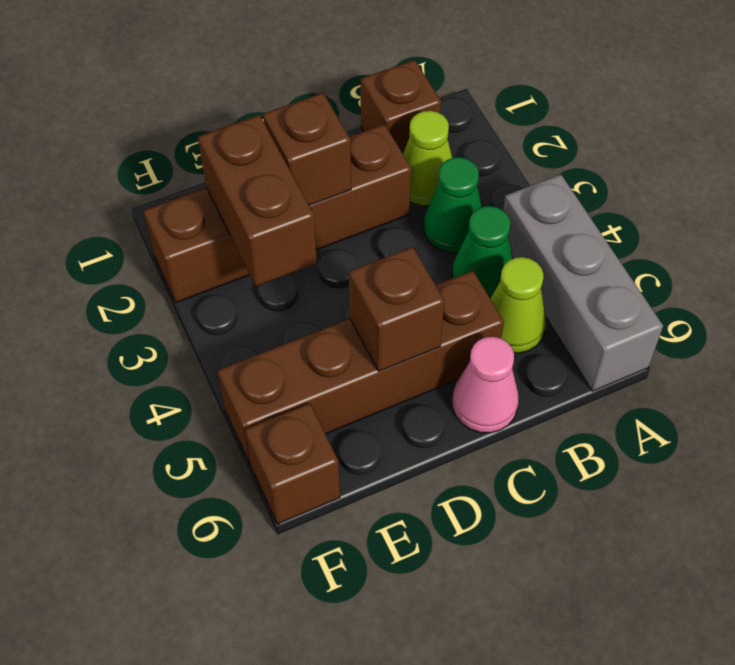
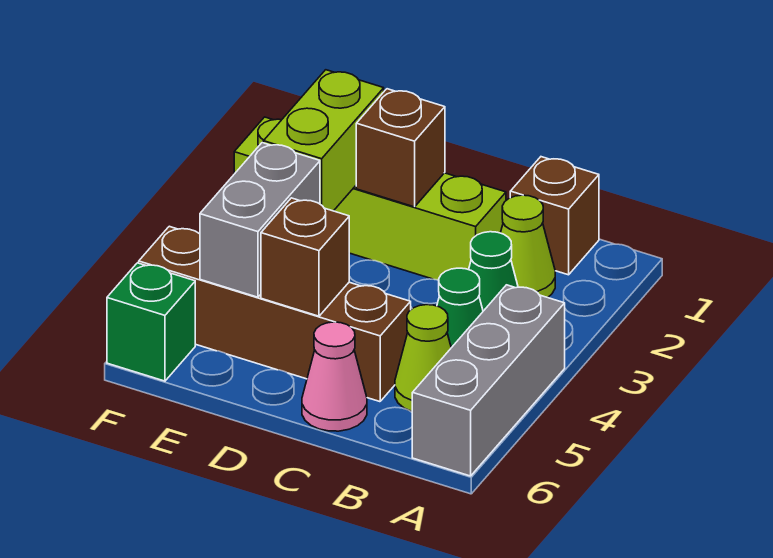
brown brick C2:F2 level 1 -> lime brick C2:F2 level 1
brown brick E2:E3 level 2 -> lime brick E2:E3 level 2
none -> grey brick E4:E5 level 2
brown brick F6 level 1 -> green brick F6 level 1

